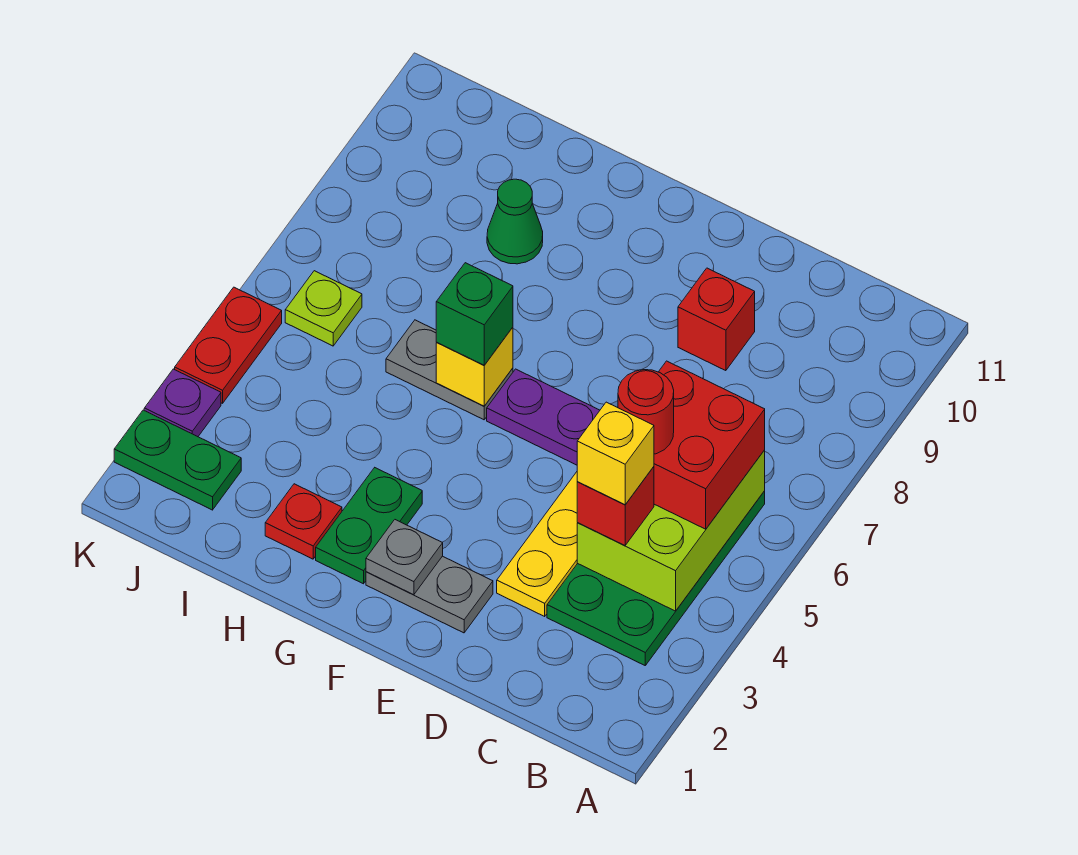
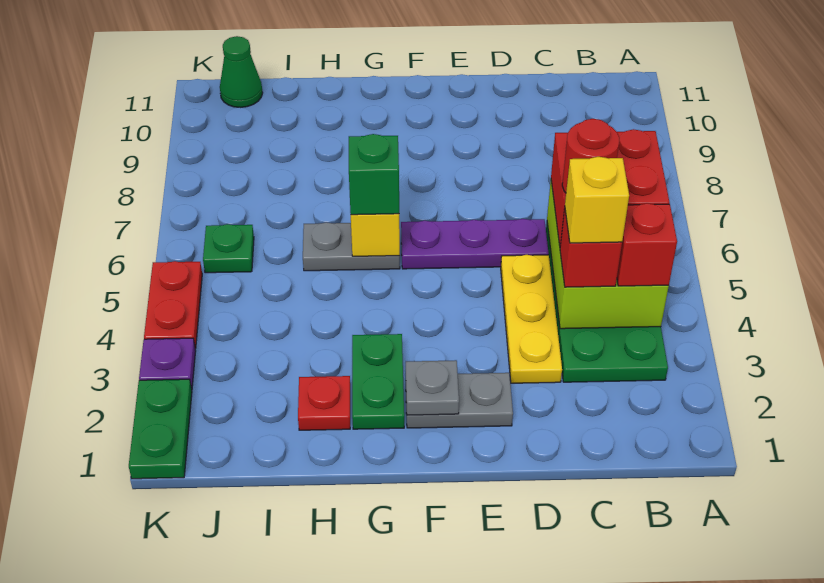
red brick D9 level 1 -> red brick B4 level 3
green cone H9 level 1 -> green cone J11 level 1
green plate J2:K2 level 1 -> green plate K1:K2 level 1
lime plate J6 level 1 -> green plate J6 level 1

